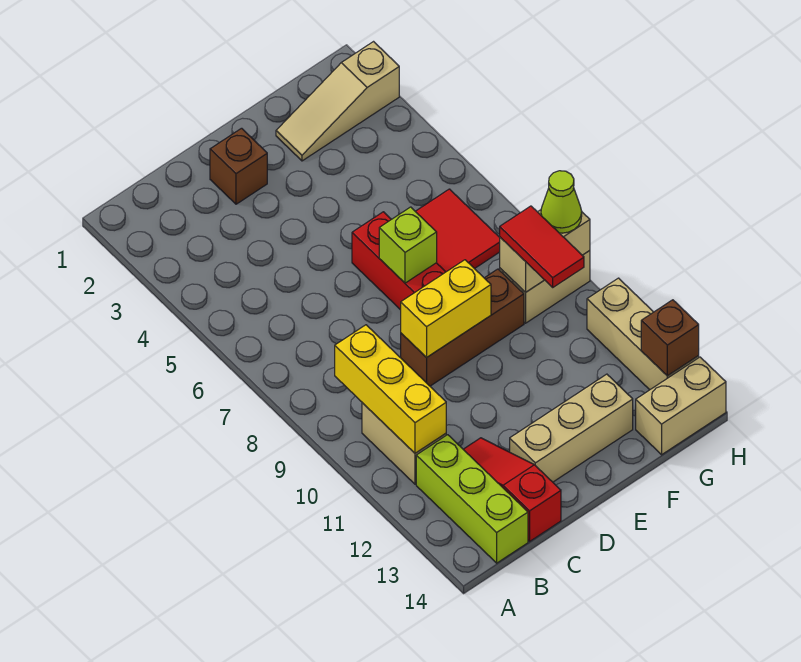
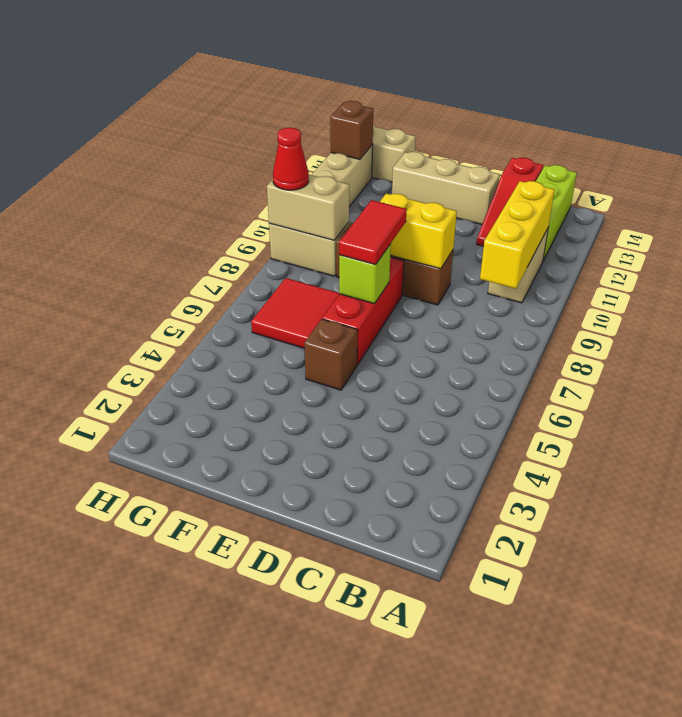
brown brick D2 level 1 -> brown brick E5 level 1
tan slope F2:H2 level 1 top H -> none
red tile G9:G10 level 3 -> red tile E7:E8 level 3
lime cone H9 level 3 -> red cone H9 level 3

